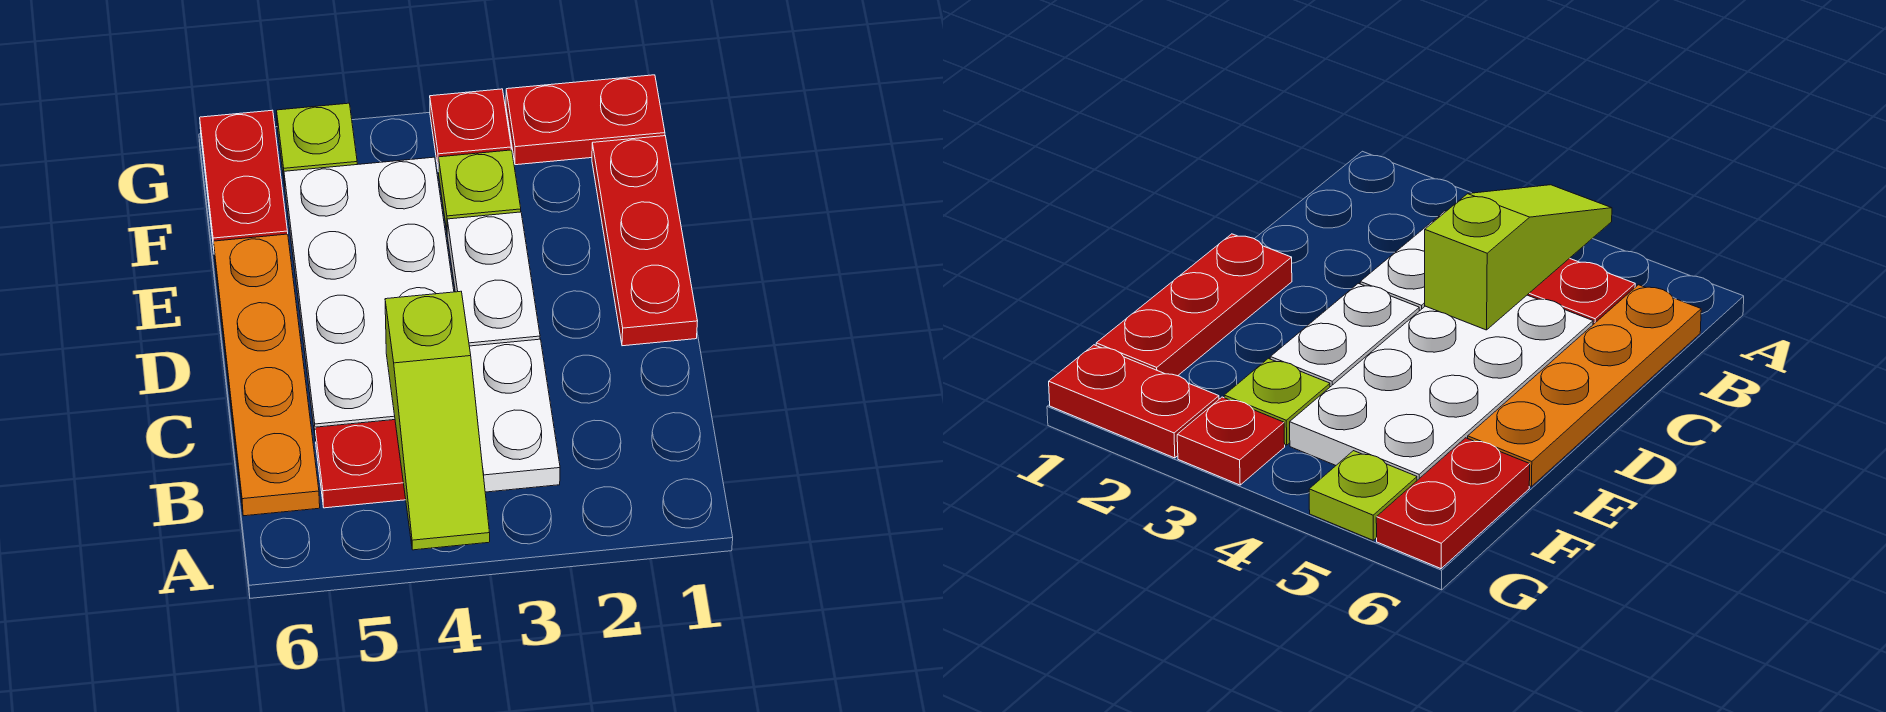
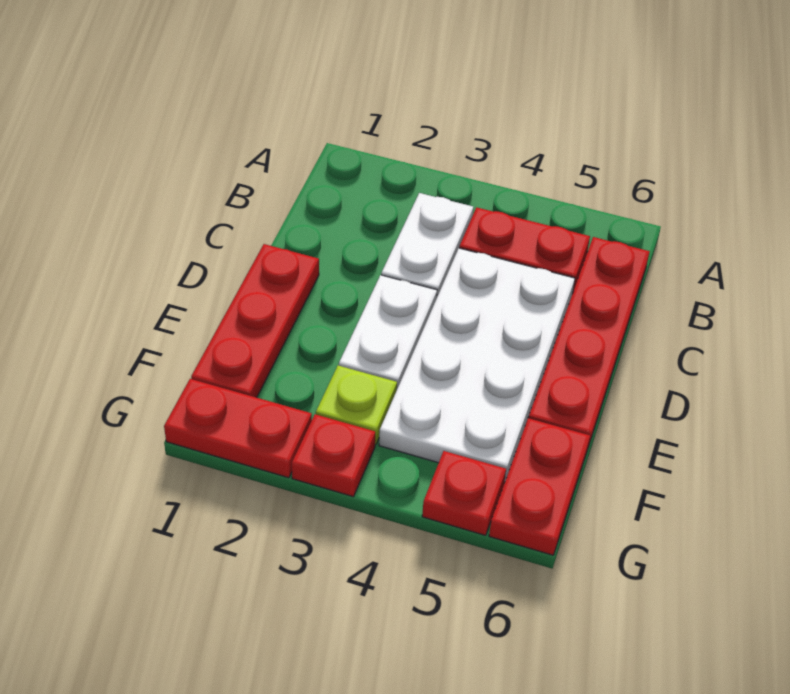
lime slope A4:C4 level 2 top C -> none
orange plate B6:E6 level 1 -> red plate B6:E6 level 1
lime plate G5 level 1 -> red plate G5 level 1

